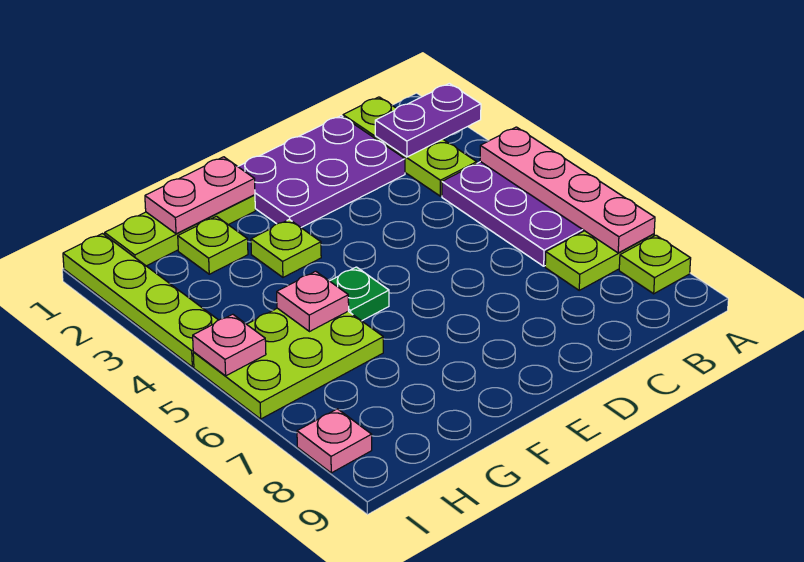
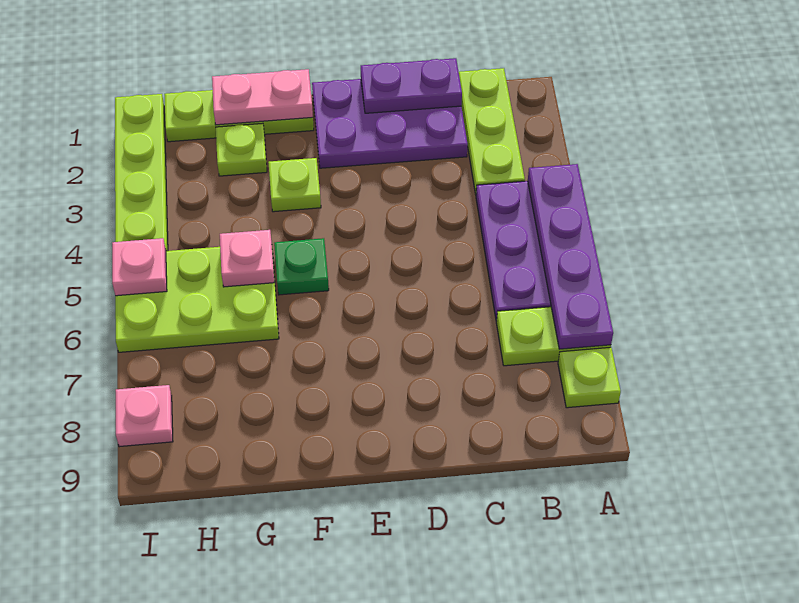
purple plate A2:B2 level 2 -> purple plate C1:D1 level 2
pink plate A4:A7 level 2 -> purple plate A4:A7 level 2

